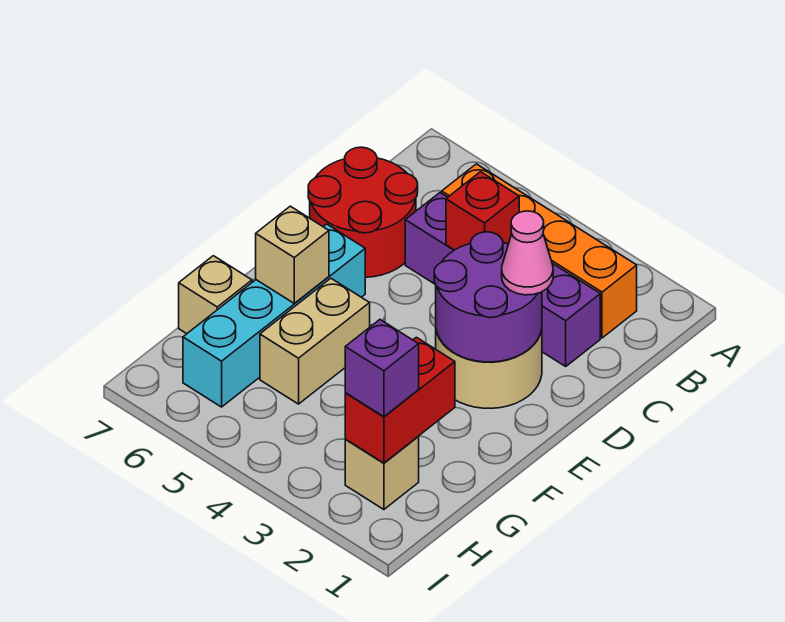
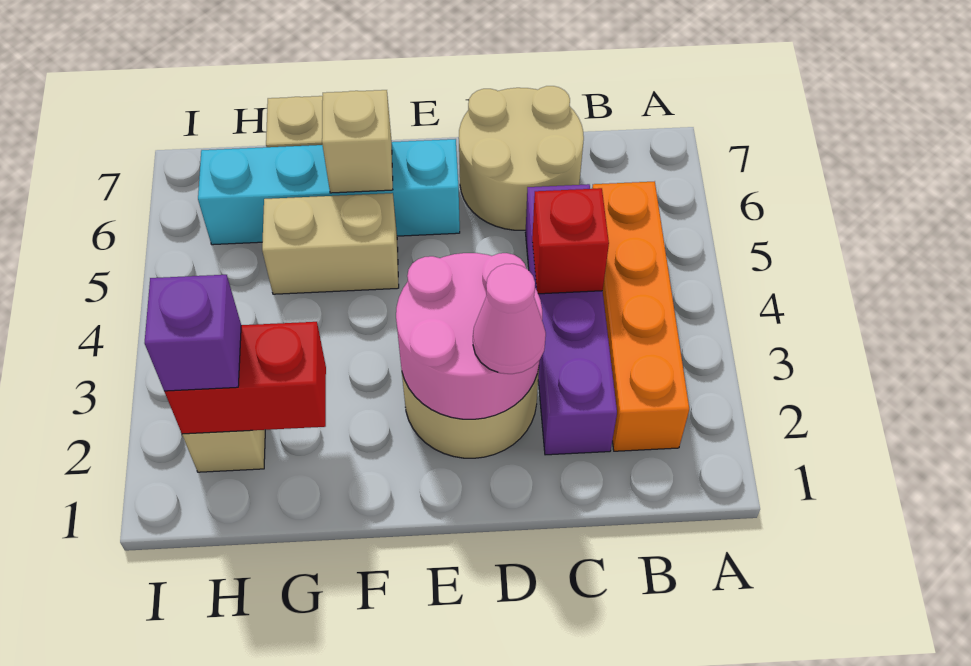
red round brick C6:D7 level 1 -> tan round brick C6:D7 level 1
purple round brick D2:E3 level 2 -> pink round brick D2:E3 level 2

